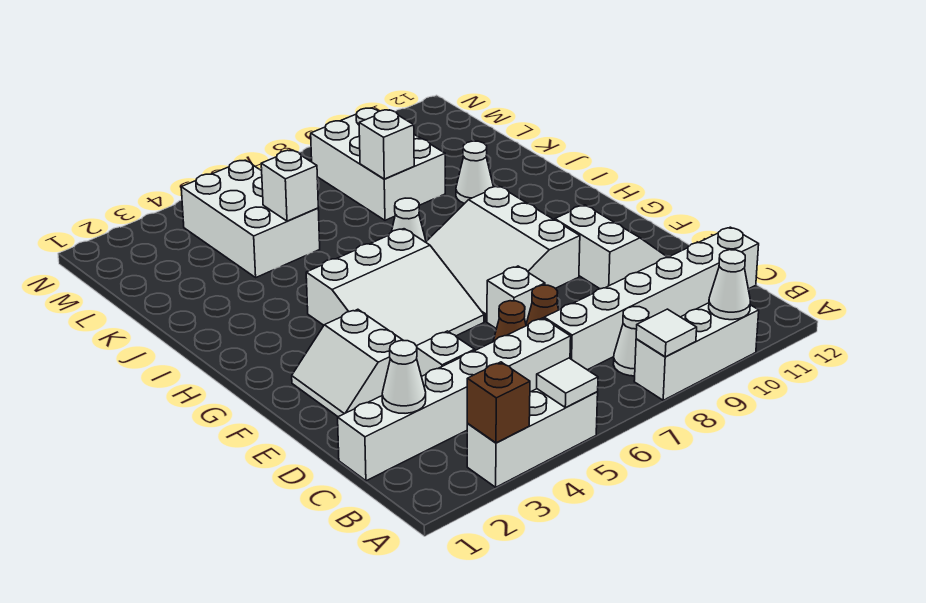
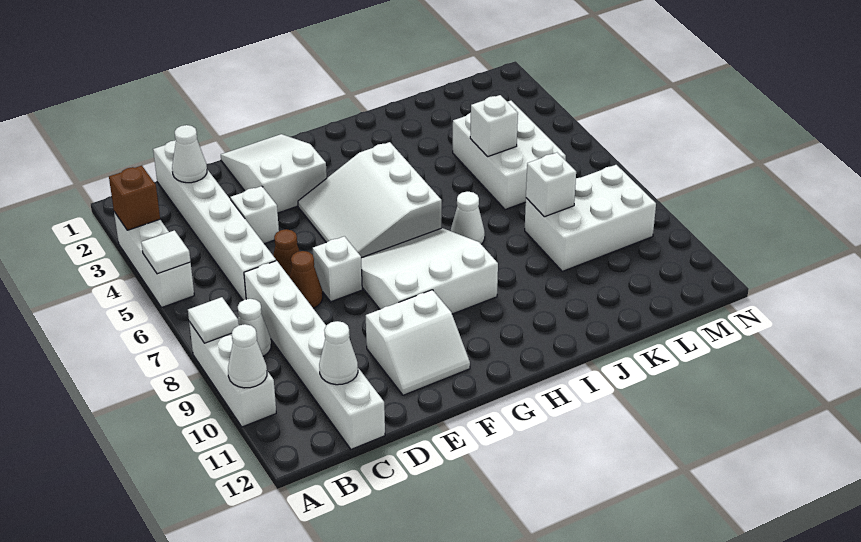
white slope E2:F3 level 1 top 3 -> white slope E1:F3 level 1 top 3
white cone J10 level 1 -> white cone C11 level 2
white brick K4:M5 level 1 -> white brick K4:L6 level 1

